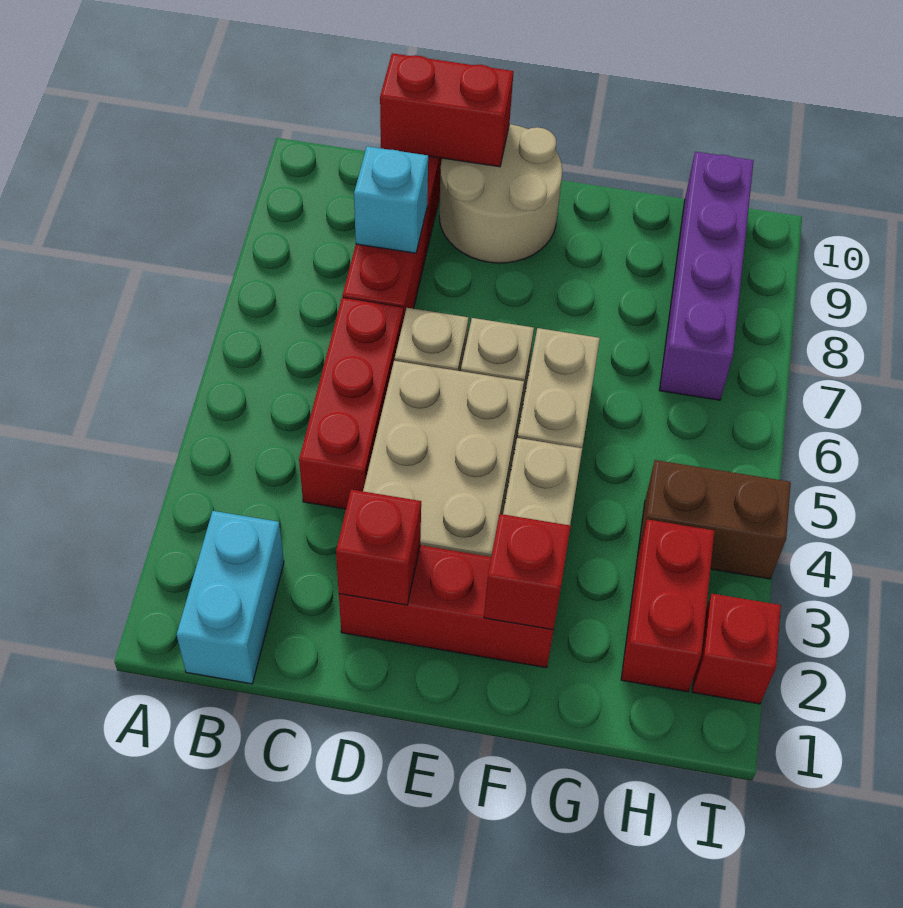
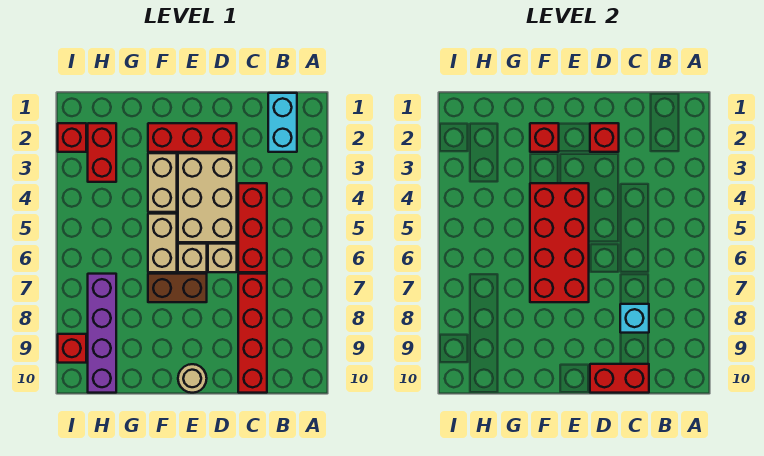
tan round brick D9:E10 level 1 -> tan round brick E10 level 1
none -> red brick E4:F7 level 2
brown brick H4:I4 level 1 -> brown brick E7:F7 level 1
none -> red brick I9 level 1

